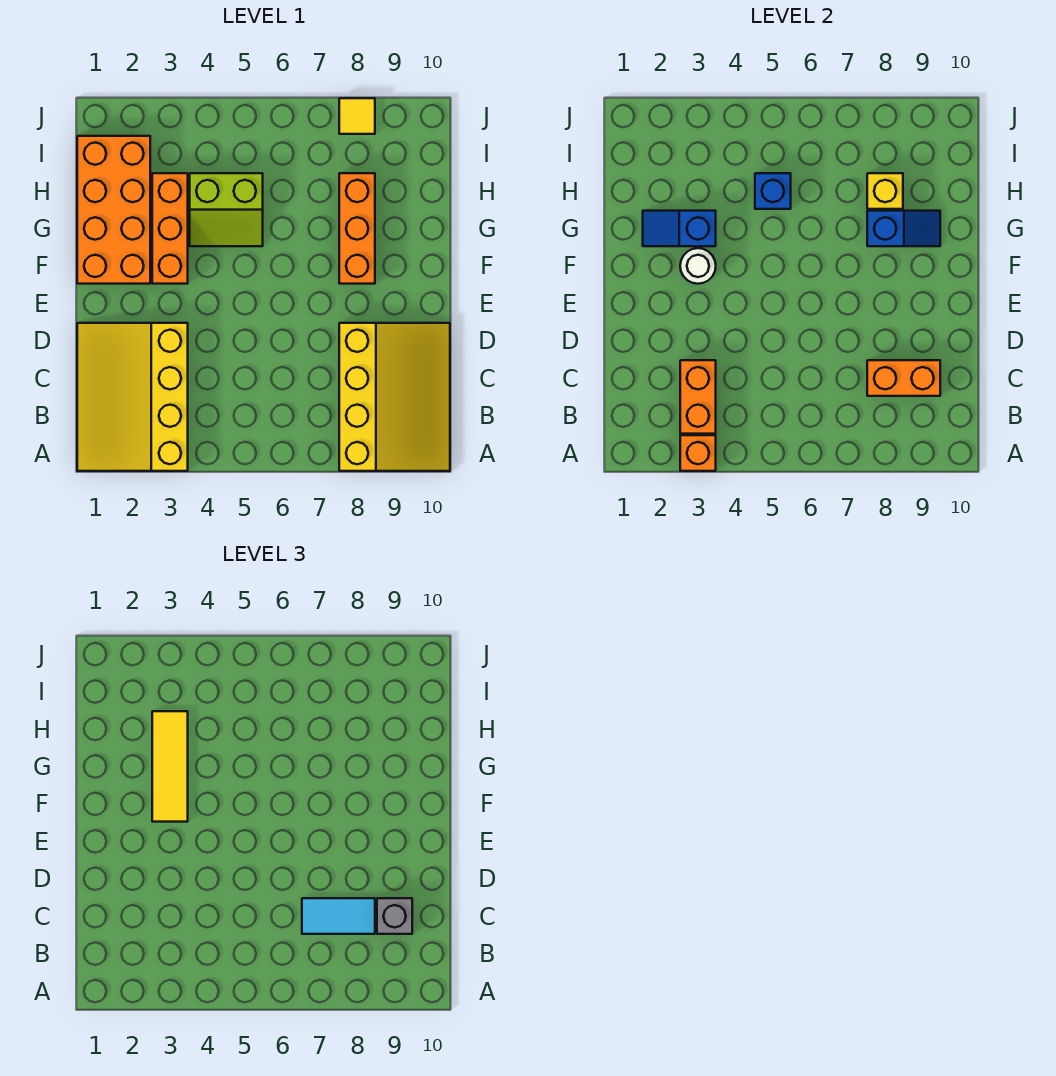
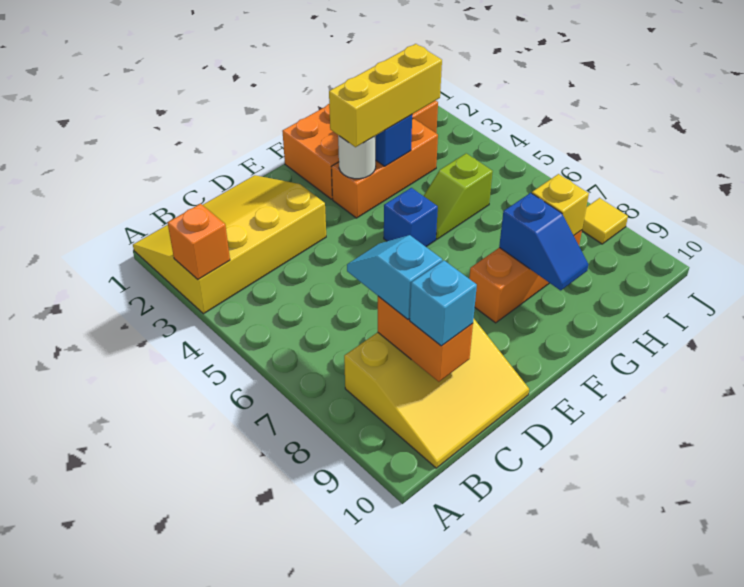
yellow slope A8:D10 level 1 top 8 -> yellow slope B8:D10 level 1 top 8
orange brick B3:C3 level 2 -> none
cyan tile C7:C8 level 3 -> cyan slope C7:C8 level 3 top 8
grey brick C9 level 3 -> cyan brick C9 level 3
yellow tile F3:H3 level 3 -> yellow brick F3:H3 level 3
lime slope G4:H5 level 1 top H -> lime slope G5:H5 level 1 top H
blue brick H5 level 2 -> blue brick F5 level 1

